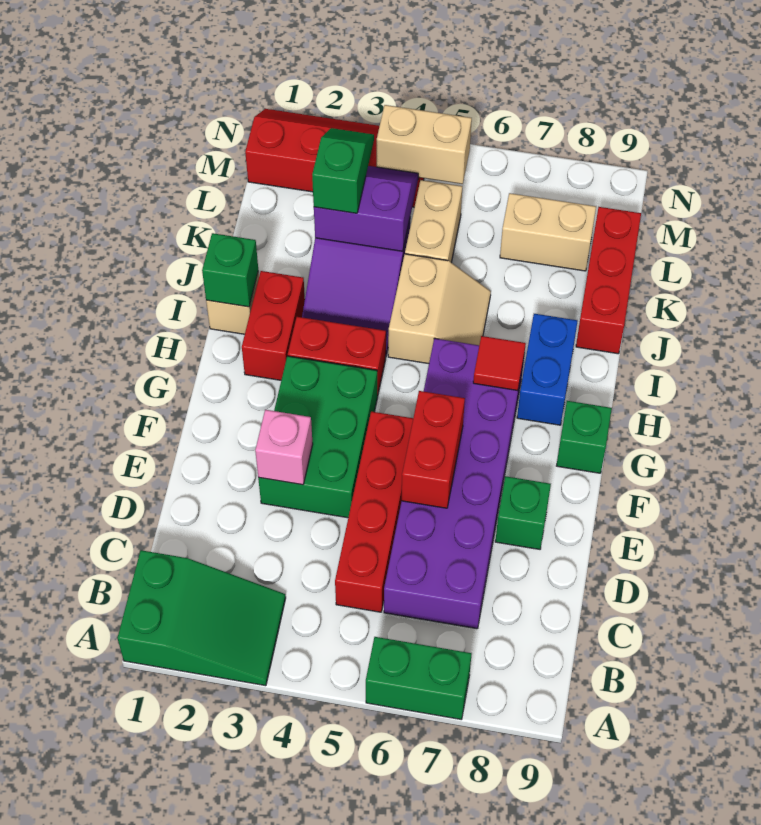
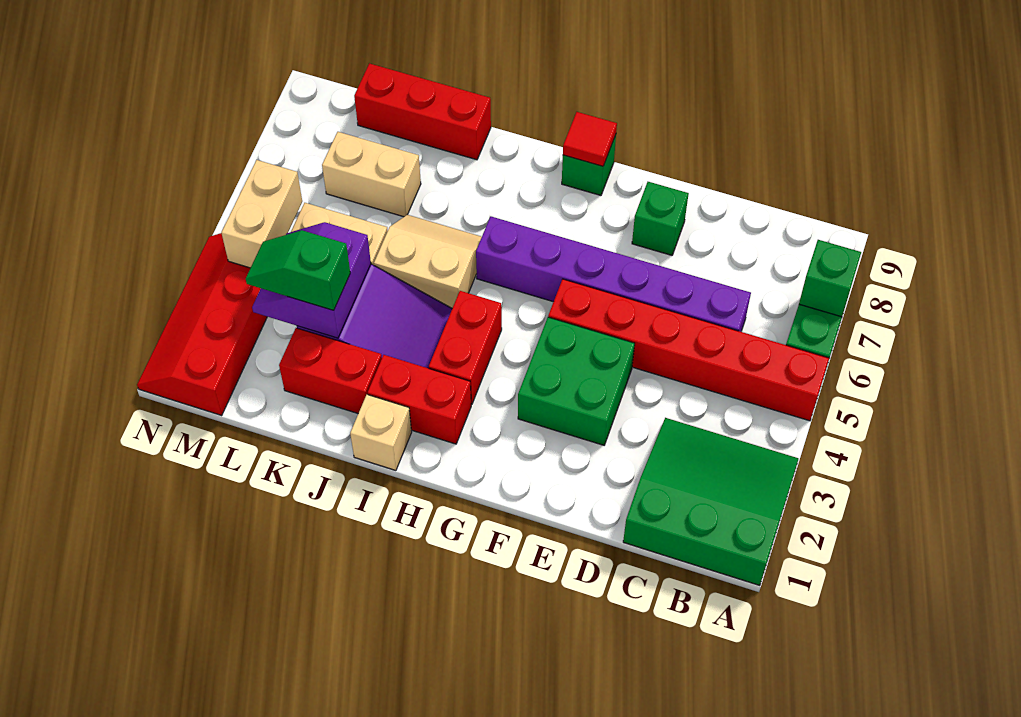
green slope A1:B3 level 1 top 1 -> green slope A1:C3 level 1 top 1
red brick C5:F5 level 1 -> red brick A5:F5 level 1
purple brick C6:H7 level 1 -> purple brick C6:H6 level 1
green brick E3:G4 level 1 -> green brick E3:F4 level 1
pink brick E3 level 2 -> none
red brick E6:F6 level 2 -> red brick J2:K2 level 1
red tile H7 level 2 -> red tile G9 level 2
blue brick H8:I8 level 1 -> none
green brick I1 level 2 -> green brick A7 level 2
tan brick L7:L8 level 1 -> tan brick K7:L7 level 1

